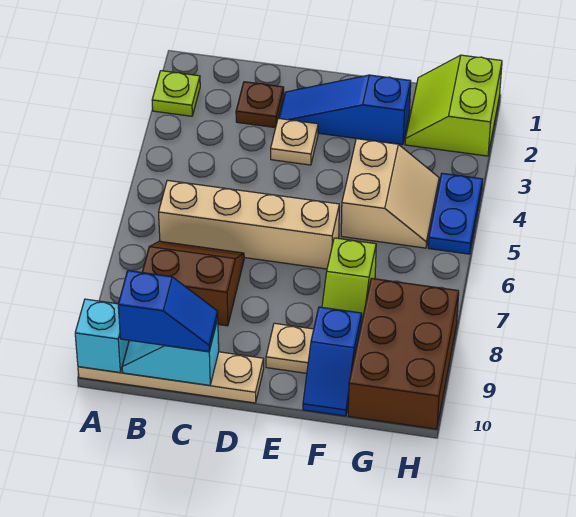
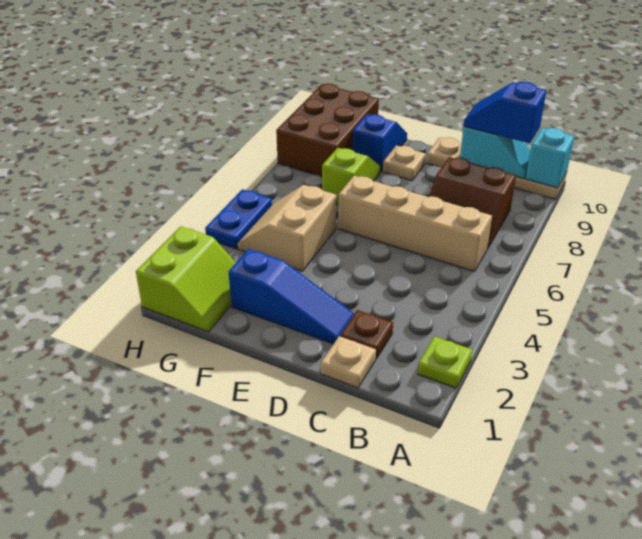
tan plate D3 level 1 -> tan plate C1 level 1

